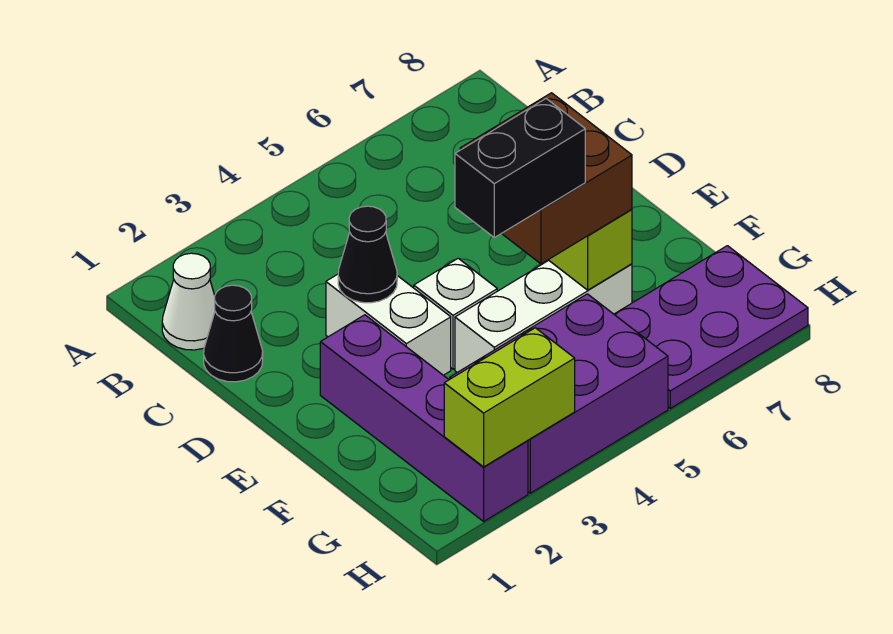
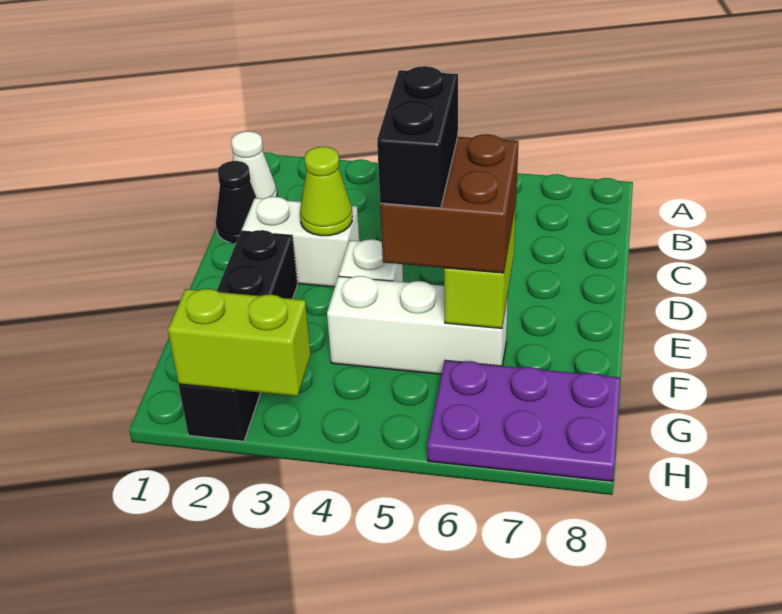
white brick D3:E3 level 1 -> white brick D2:D3 level 1
black cone D3 level 2 -> lime cone D3 level 2
purple brick E2:H2 level 1 -> black brick E2:H2 level 1
black brick F4:F5 level 4 -> black brick E5:F5 level 4
purple brick G3:H5 level 1 -> none

